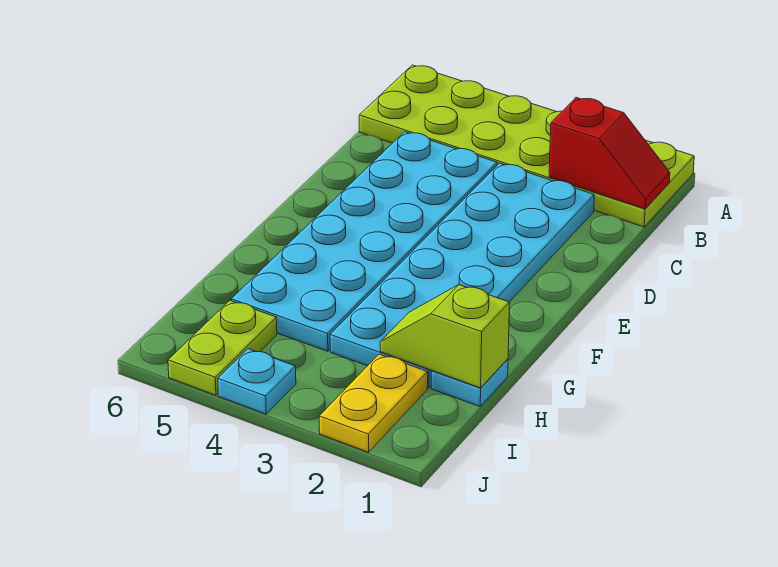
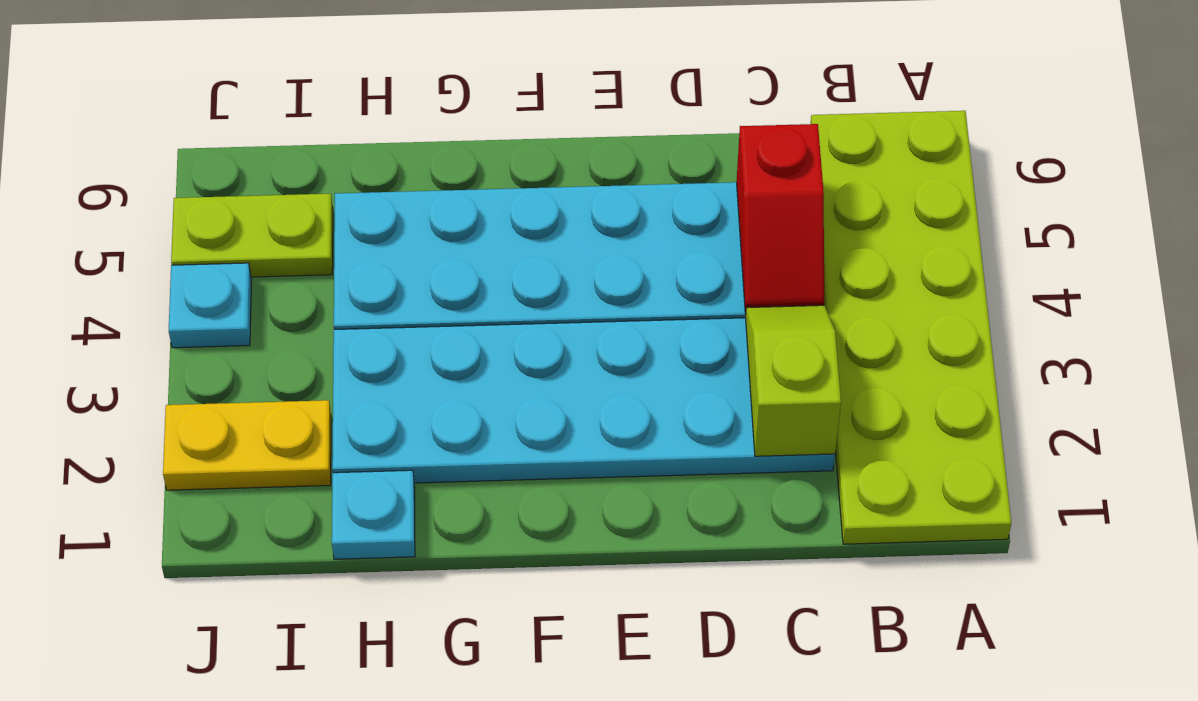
red slope B1:B2 level 2 top 2 -> red slope C4:C5 level 2 top 5
lime slope H1:H2 level 2 top 1 -> lime slope C2:C3 level 2 top 2

